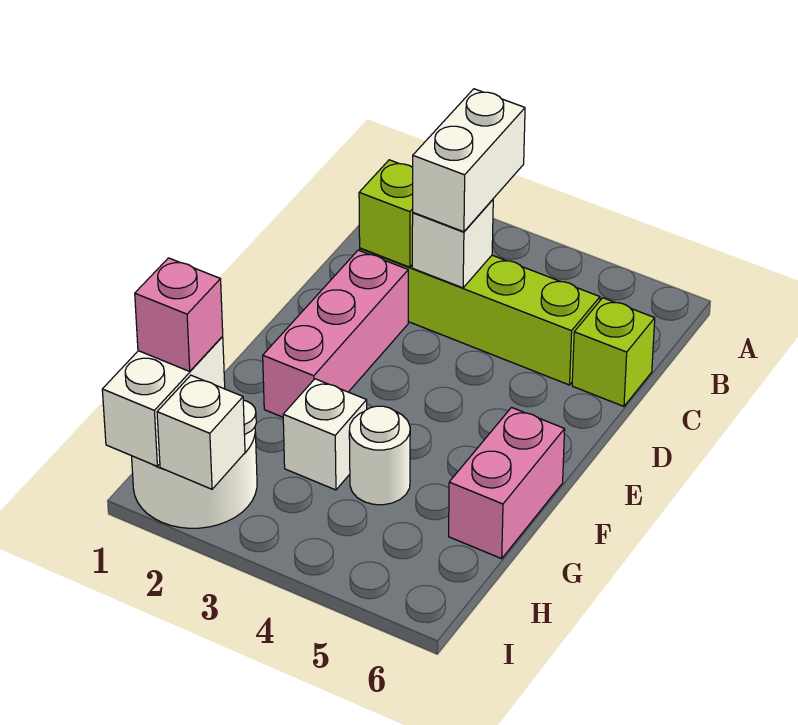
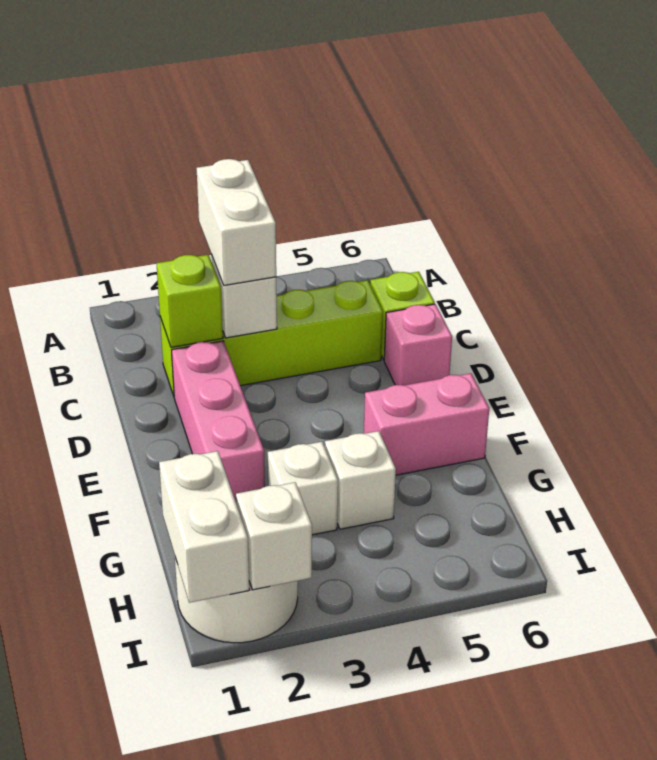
pink brick F6:G6 level 1 -> pink brick F5:F6 level 1
white round brick G4 level 1 -> white brick G4 level 1
pink brick H1 level 3 -> pink brick D6 level 1

